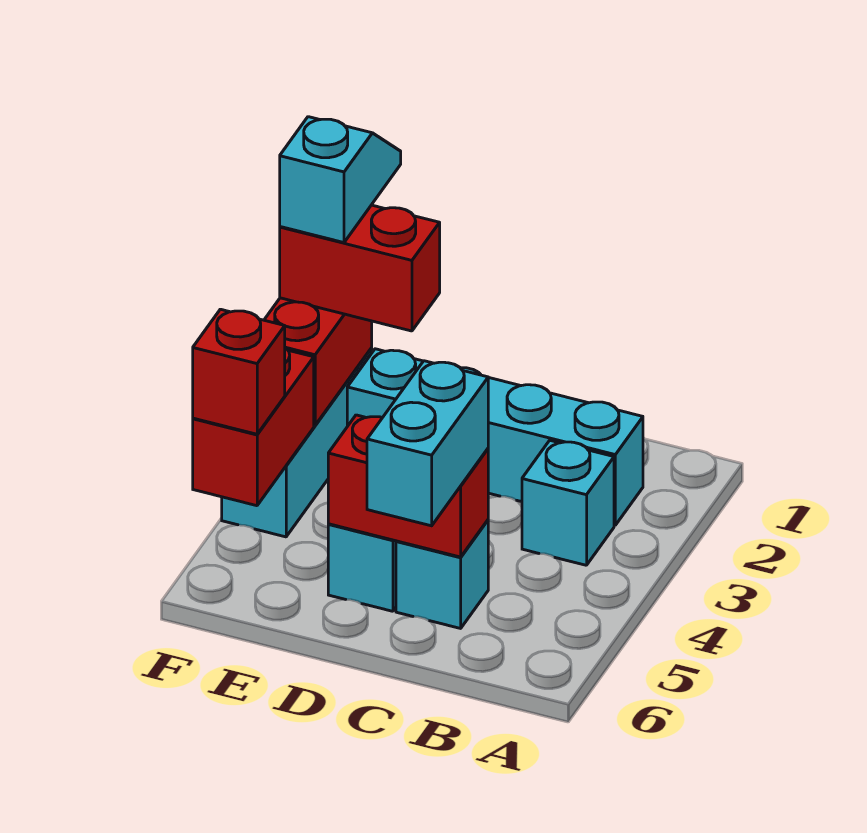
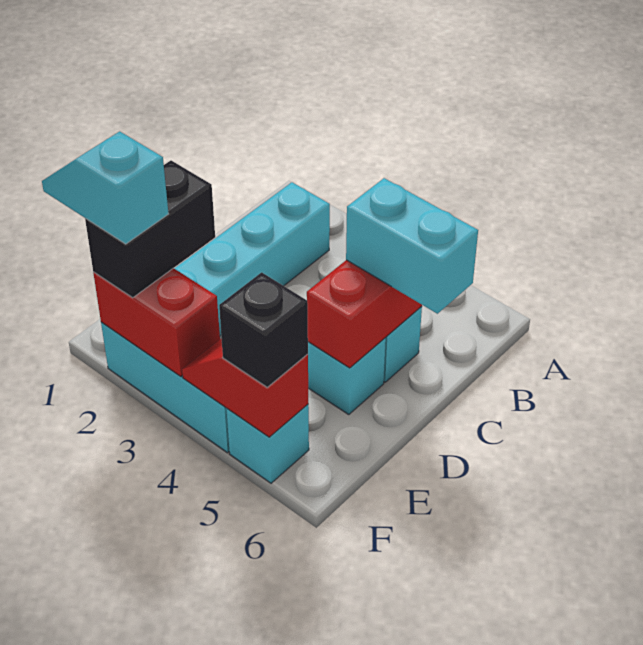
cyan brick B3 level 1 -> cyan brick F5 level 1
red brick E2:F2 level 3 -> black brick E2:F2 level 3
red brick F4:F5 level 2 -> red slope F4:F5 level 2 top 5
red brick F5 level 3 -> black brick F5 level 3

